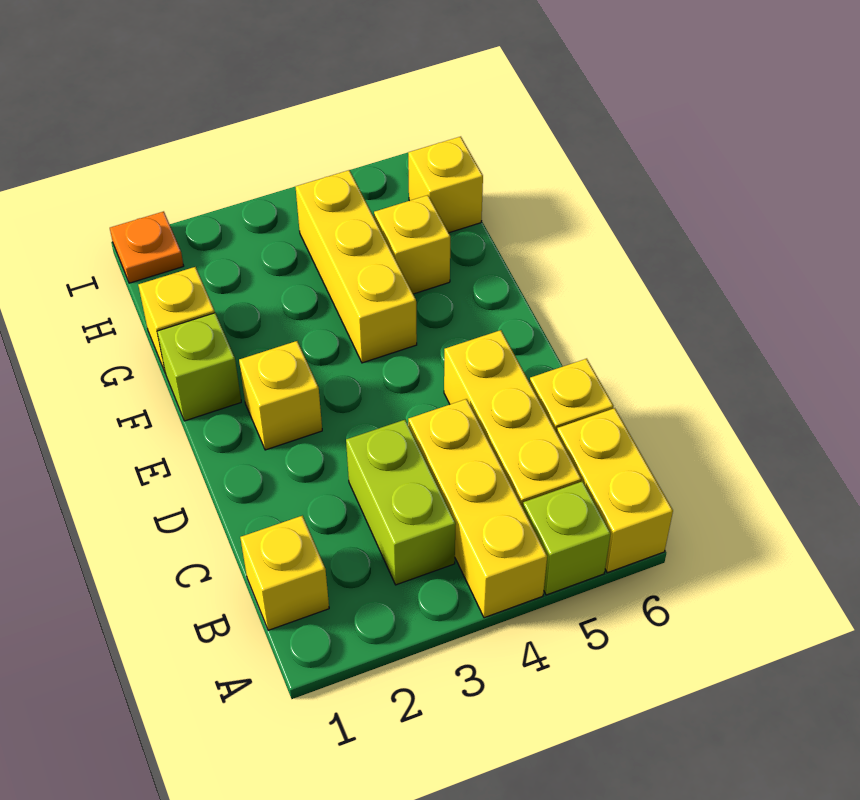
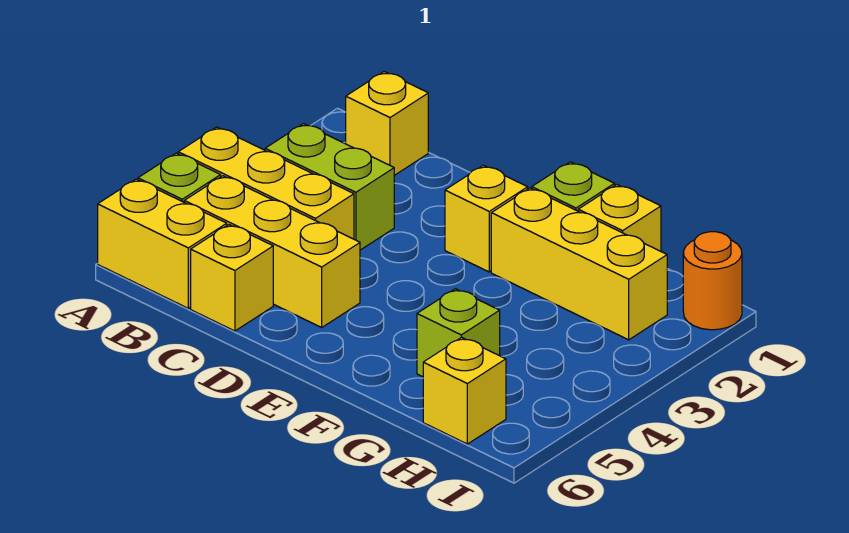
yellow brick F4:H4 level 1 -> yellow brick F2:H2 level 1
yellow brick G5 level 1 -> lime brick G5 level 1
orange plate I1 level 1 -> orange round brick I1 level 1

